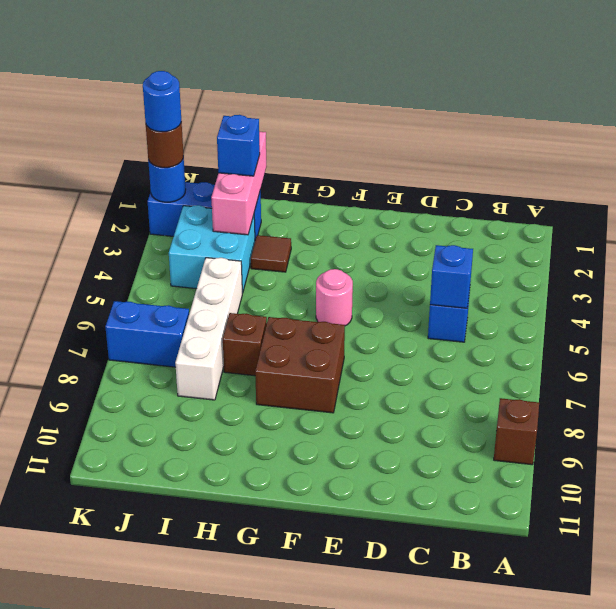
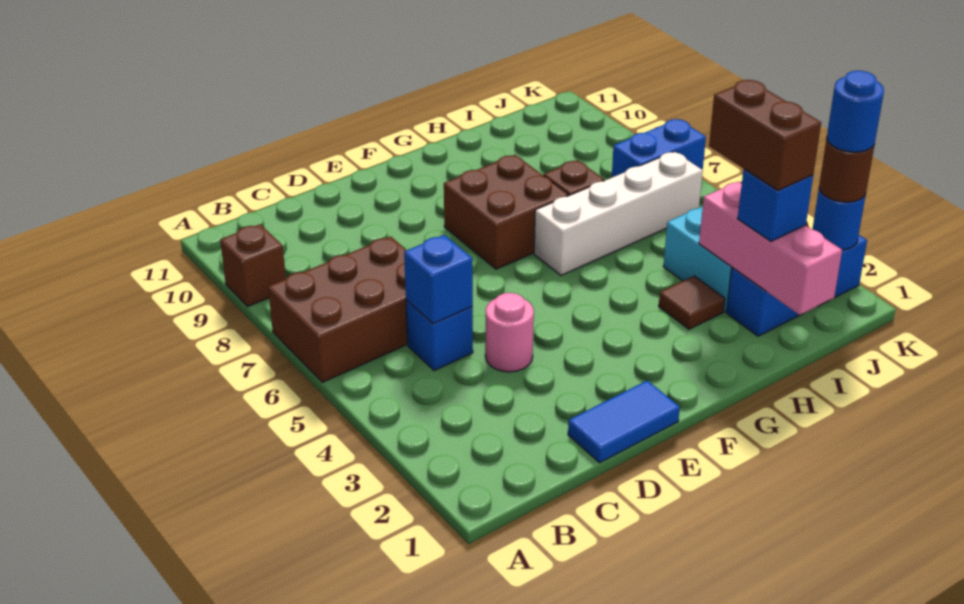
none -> brown brick A6:C7 level 1
none -> blue tile D1:E1 level 1
pink round brick F5 level 1 -> pink round brick D4 level 1
none -> brown brick I2:I3 level 4
white brick I5:I8 level 1 -> white brick G6:J6 level 1

